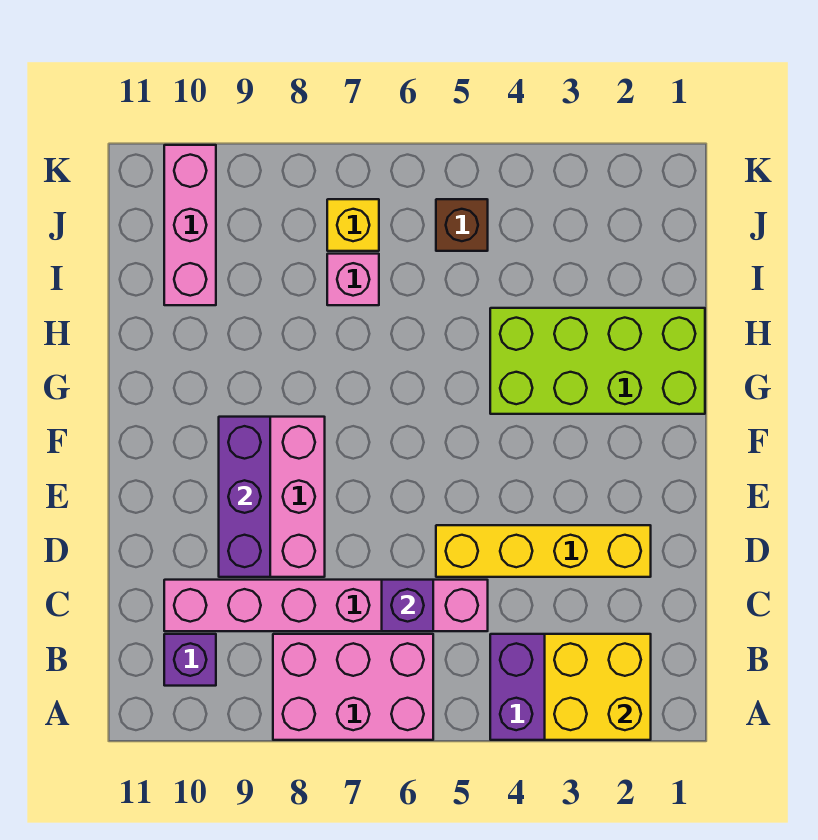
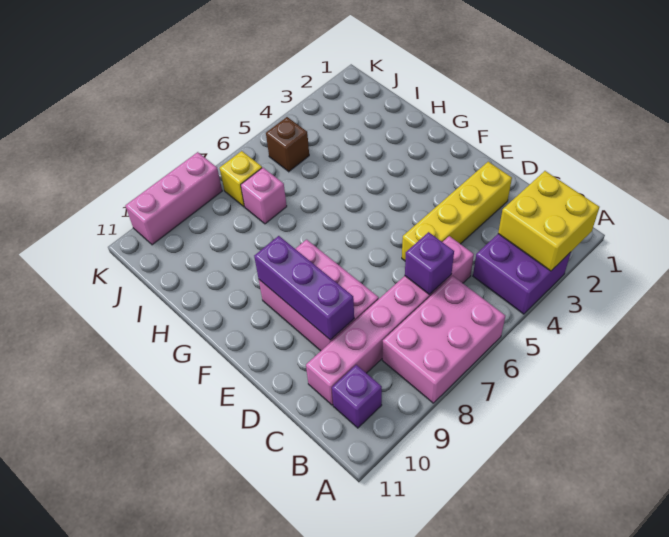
lime brick G1:H4 level 1 -> none
pink brick I10:K10 level 1 -> pink brick K8:K10 level 1

